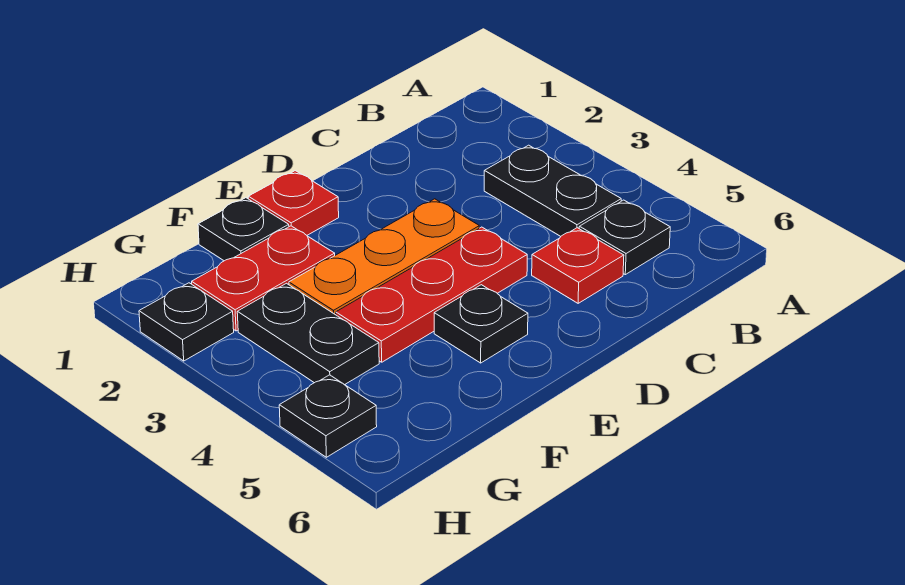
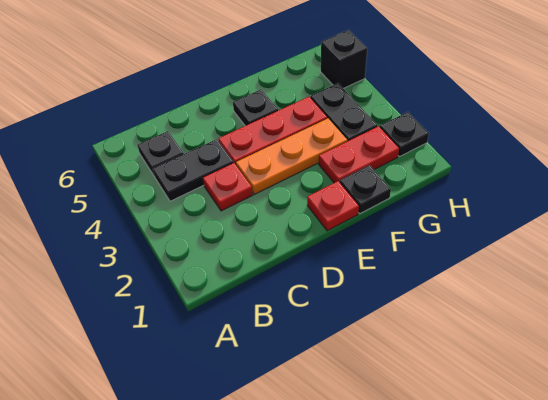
black plate B3:B4 level 1 -> black plate B4:C4 level 1
red plate C5 level 1 -> red plate C3 level 1
black plate H5 level 1 -> black brick H5 level 1

